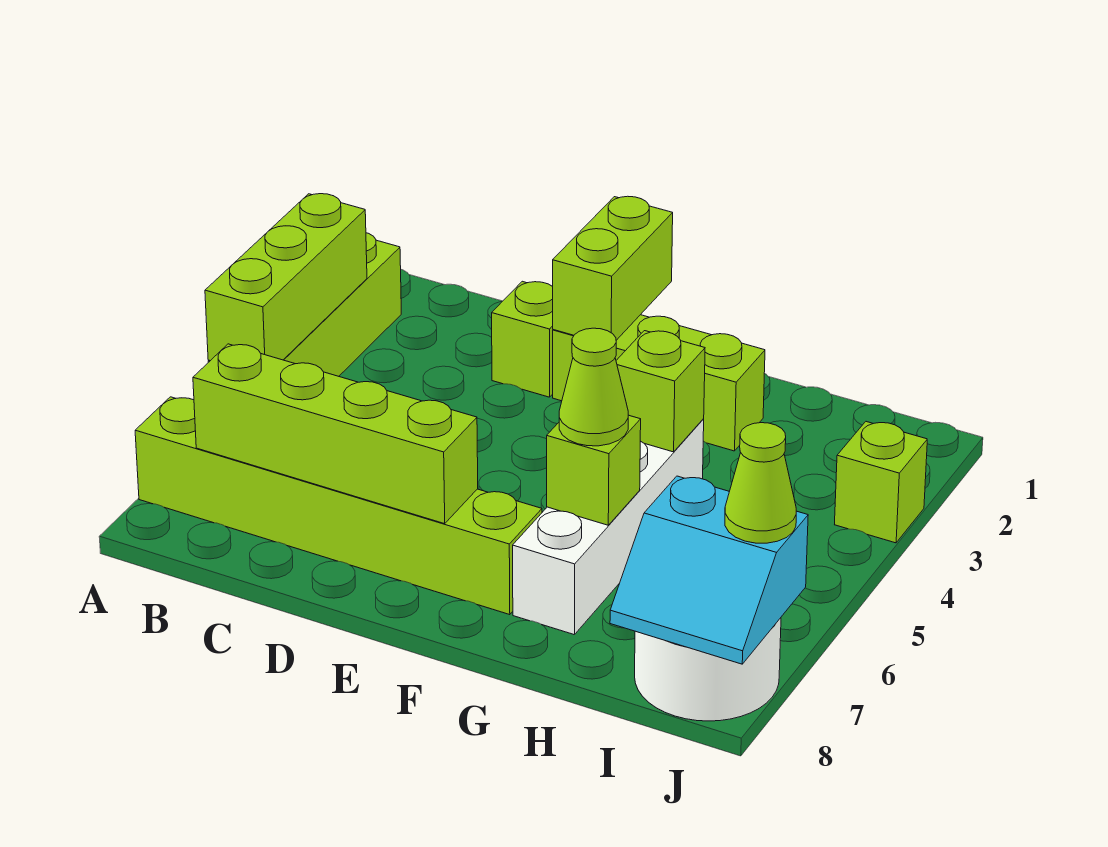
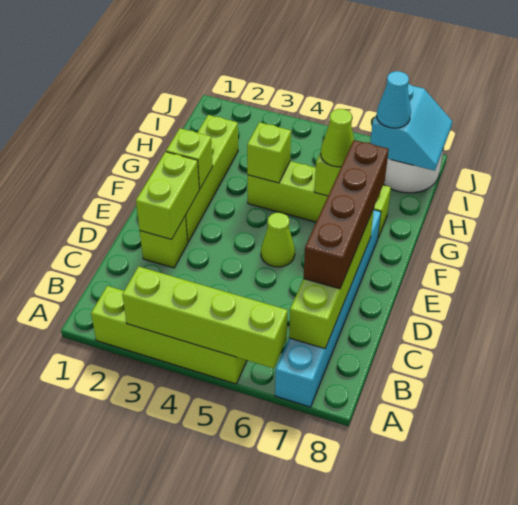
lime brick A3:A5 level 2 -> lime brick A3:A6 level 2
lime brick A7:F7 level 1 -> cyan brick A7:F7 level 1
none -> brown brick C7:F7 level 3
lime brick E1:E2 level 2 -> lime brick D2:E2 level 2
lime brick E2:G2 level 1 -> lime brick E2:H2 level 1
white brick G4:G7 level 1 -> lime brick G4:G7 level 1
none -> cyan cone I7 level 3
lime brick J3 level 1 -> lime brick F2 level 2
lime cone J7 level 3 -> lime cone E5 level 1

